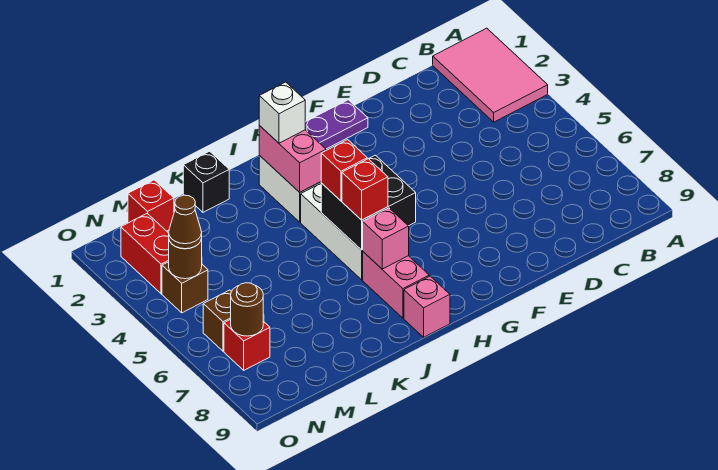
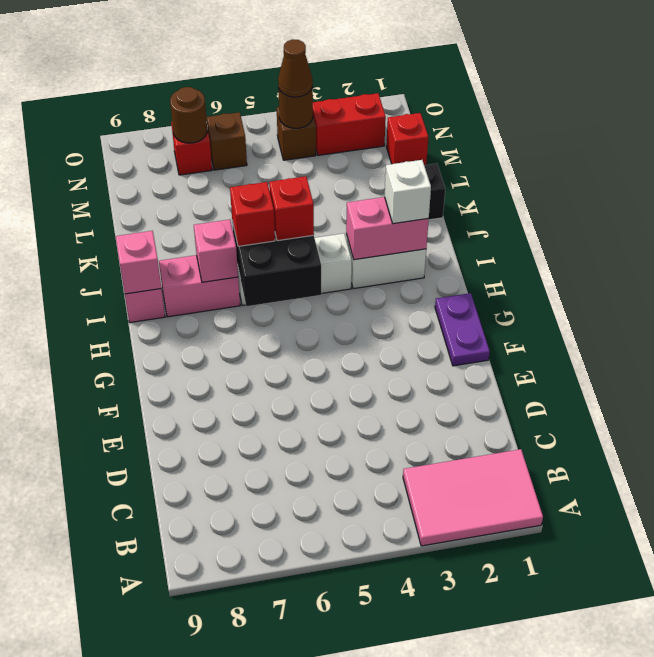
none -> pink brick I9 level 2

